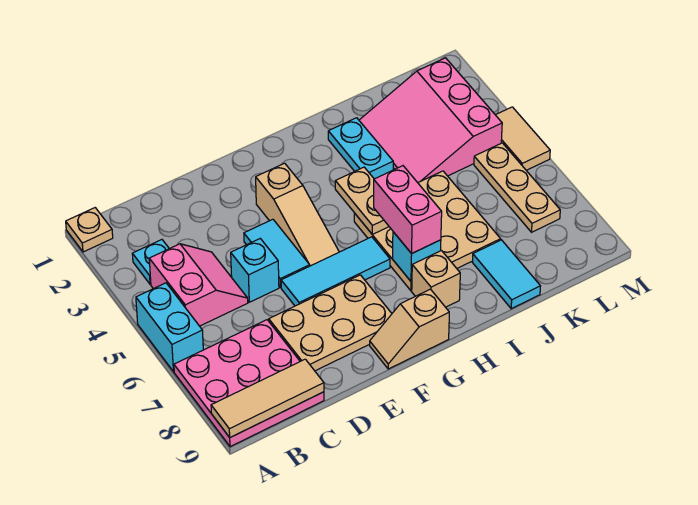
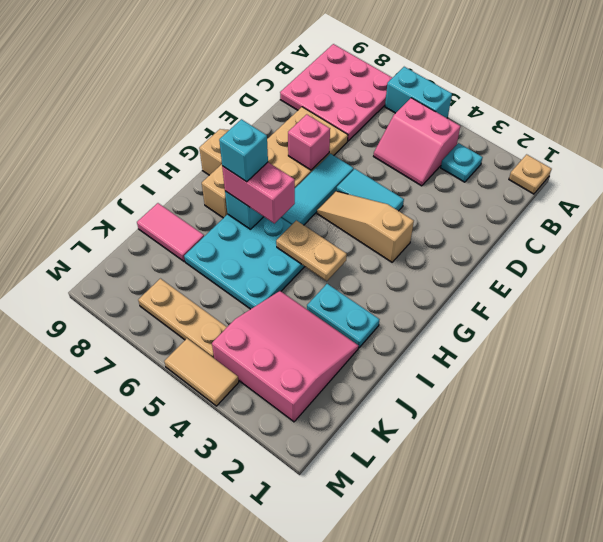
tan tile A9:C9 level 2 -> none
cyan brick D5 level 1 -> cyan brick H7 level 4
none -> pink brick E7 level 2
tan plate H5:J7 level 1 -> cyan plate H5:J7 level 1
cyan tile J8:J9 level 1 -> pink tile J8:J9 level 1

